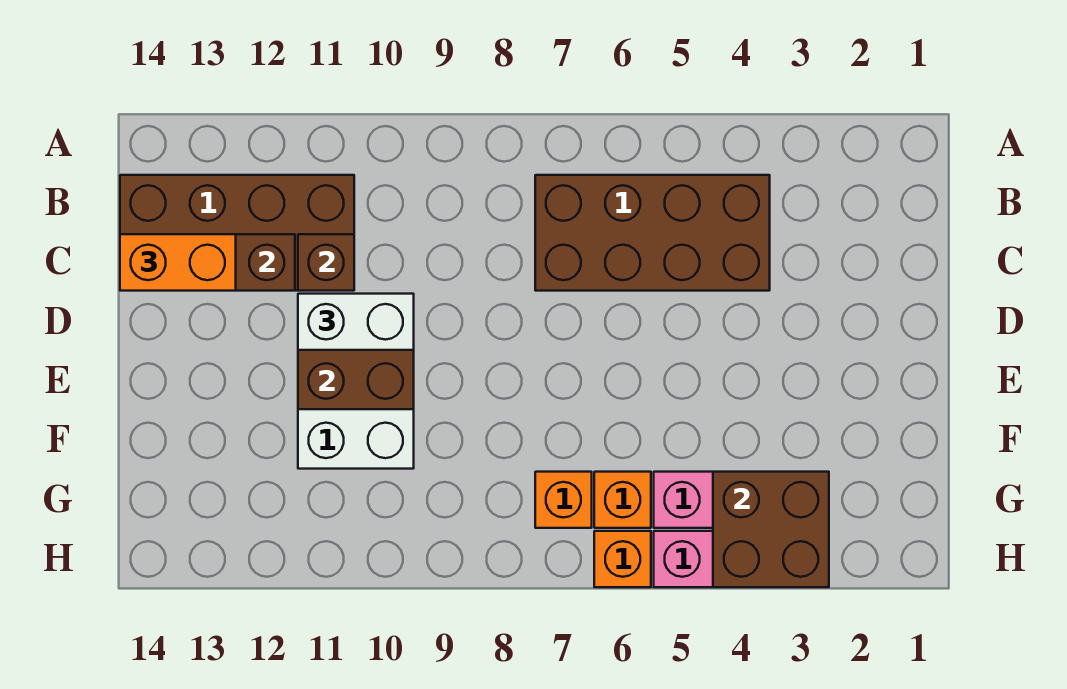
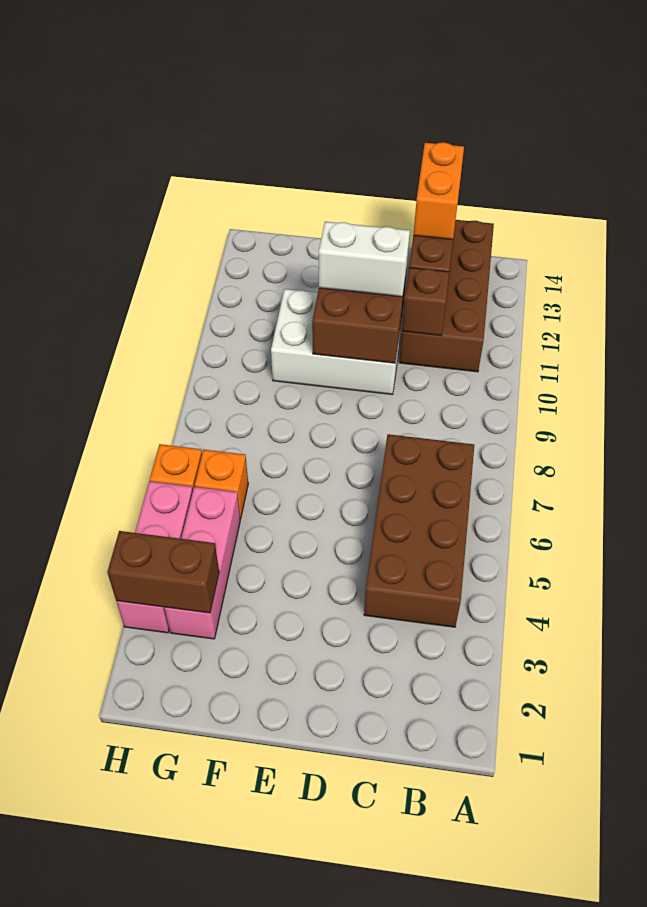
white brick D10:D11 level 3 -> white brick D11:E11 level 3
brown brick G3:H4 level 2 -> brown brick G3:H3 level 2
orange brick G7 level 1 -> none

